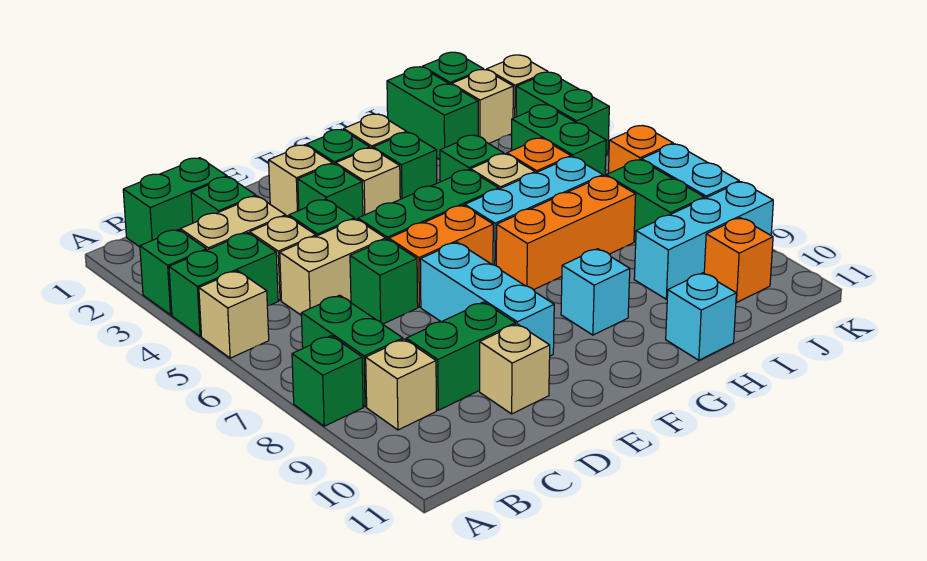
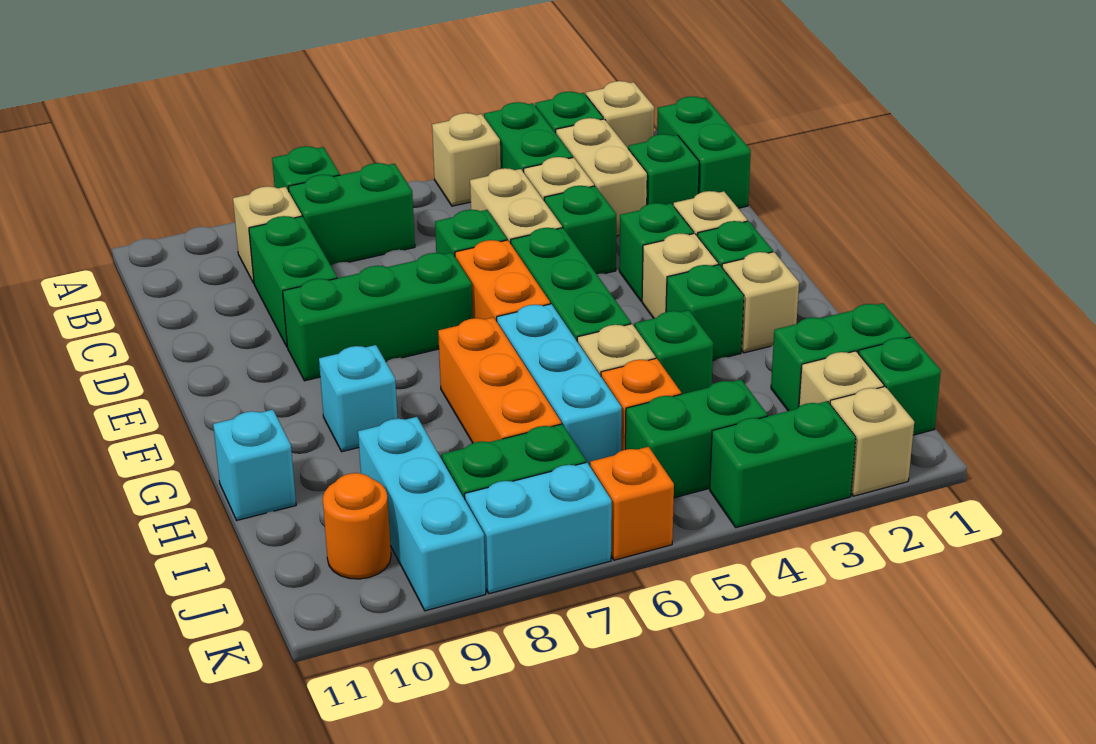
tan brick D10 level 1 -> tan brick A2 level 1
cyan brick E7:E9 level 1 -> green brick E7:E9 level 1
orange brick J10 level 1 -> orange round brick J10 level 1

